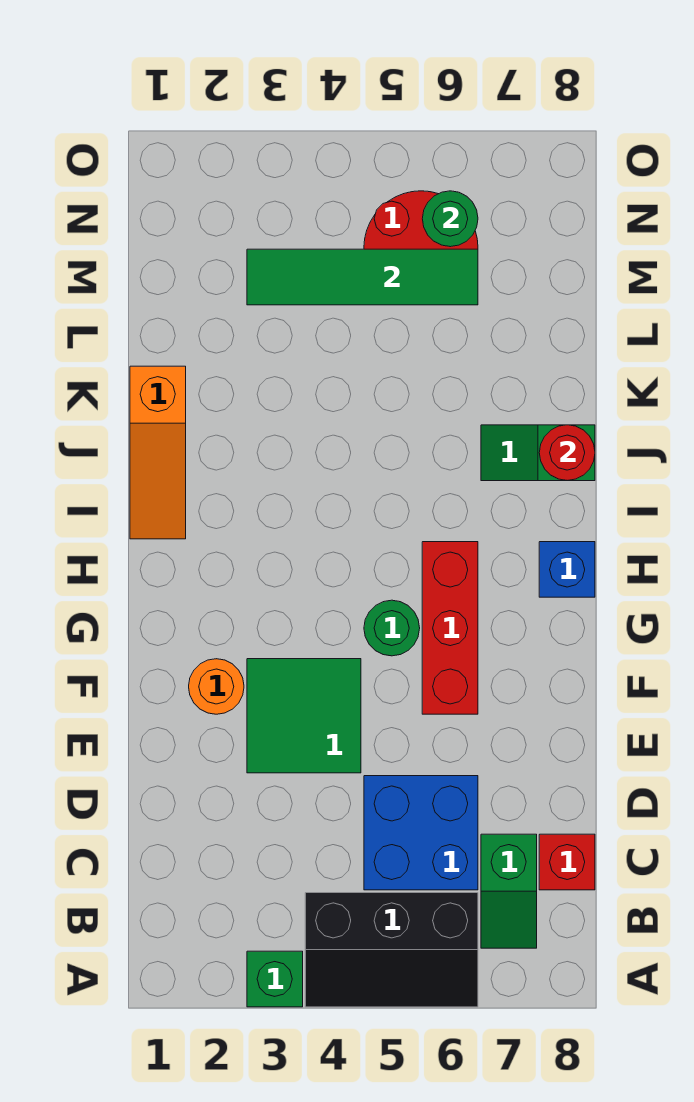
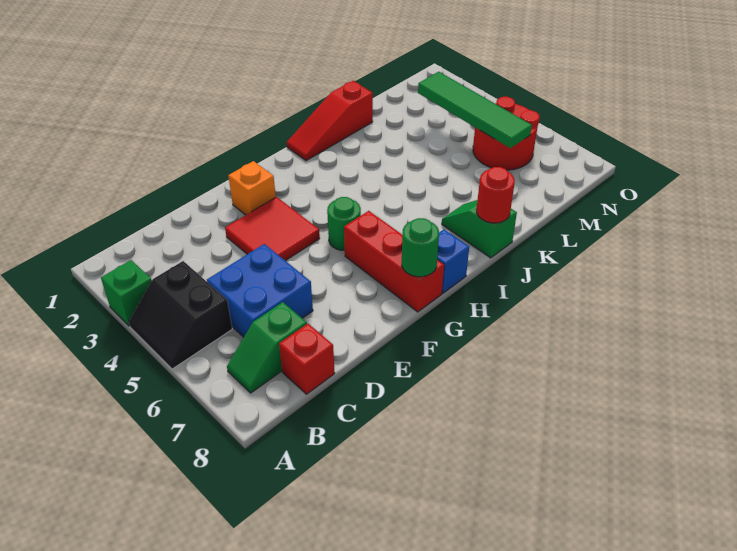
black slope A4:B6 level 1 top B -> black slope A4:B5 level 1 top B
green tile E3:F4 level 1 -> red tile E3:F4 level 1
orange round brick F2 level 1 -> orange brick F2 level 1
red brick F6:H6 level 1 -> red brick G6:G8 level 1
orange slope I1:K1 level 1 top K -> red slope I1:K1 level 1 top K
green round brick N6 level 2 -> green round brick G8 level 2

